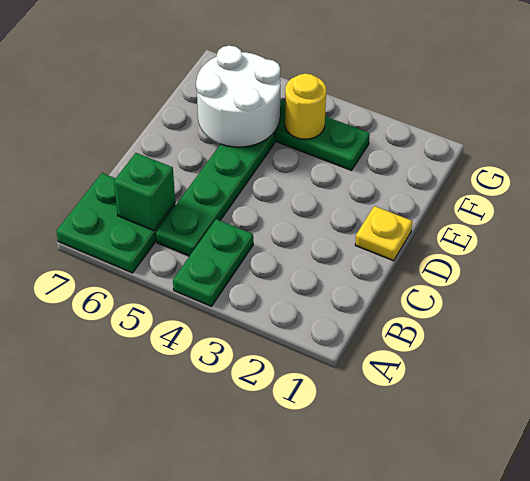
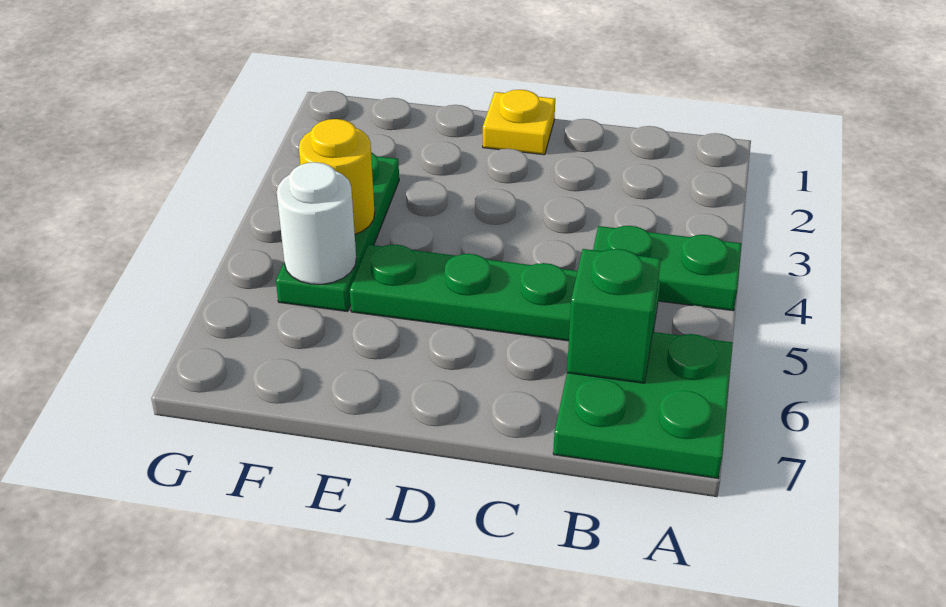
white round brick E5:F6 level 2 -> white round brick F5 level 2

